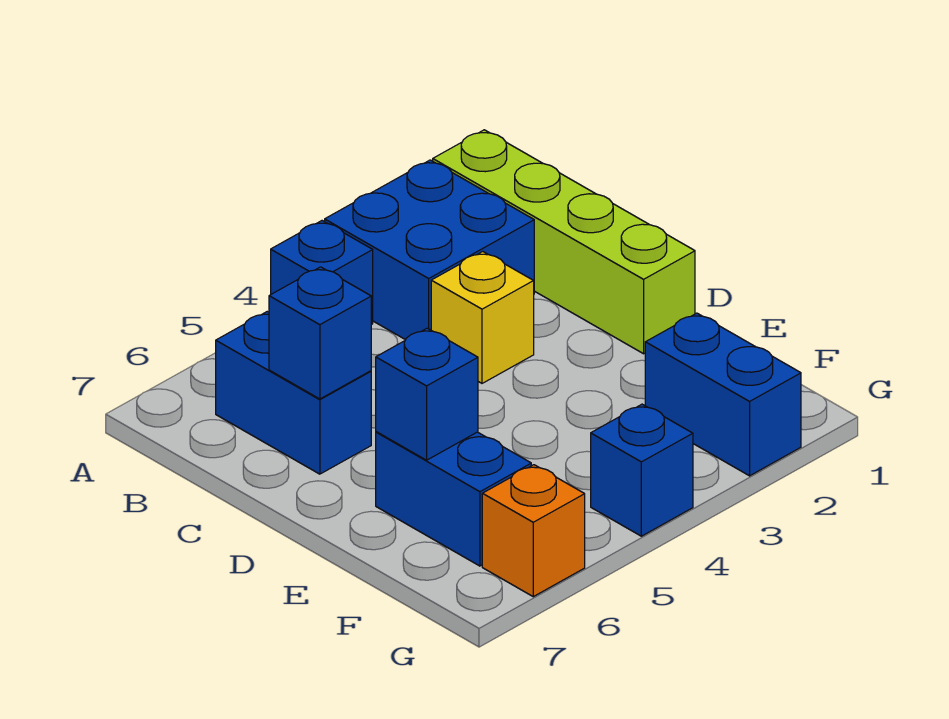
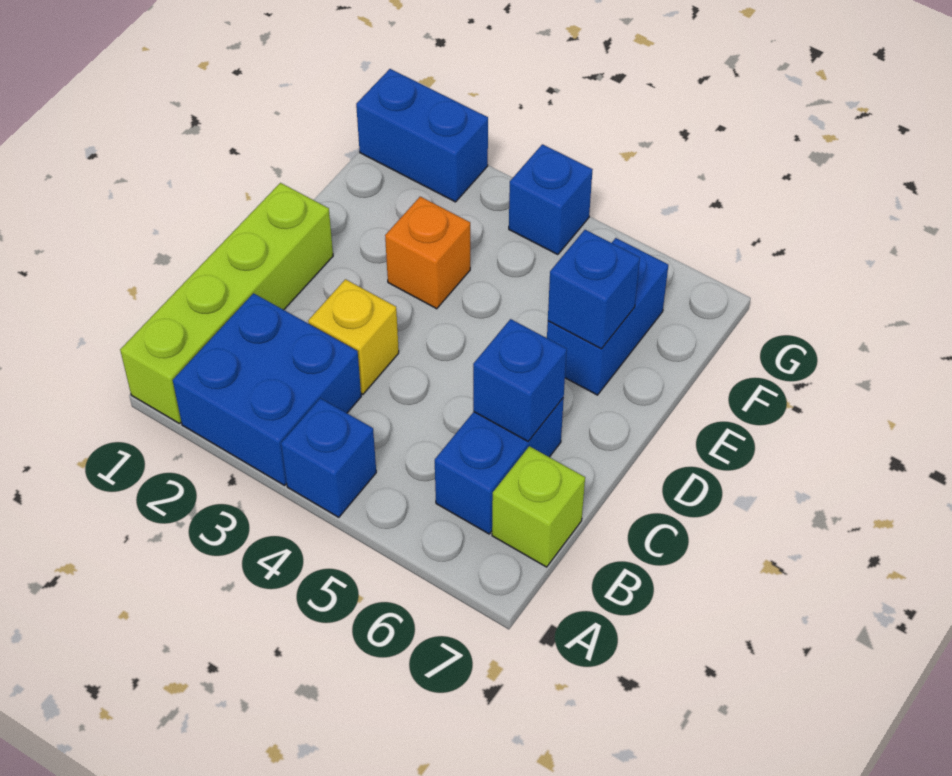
none -> lime brick B7 level 1
blue brick F2:G2 level 1 -> blue brick G1:G2 level 1
orange brick G6 level 1 -> orange brick E3 level 1

